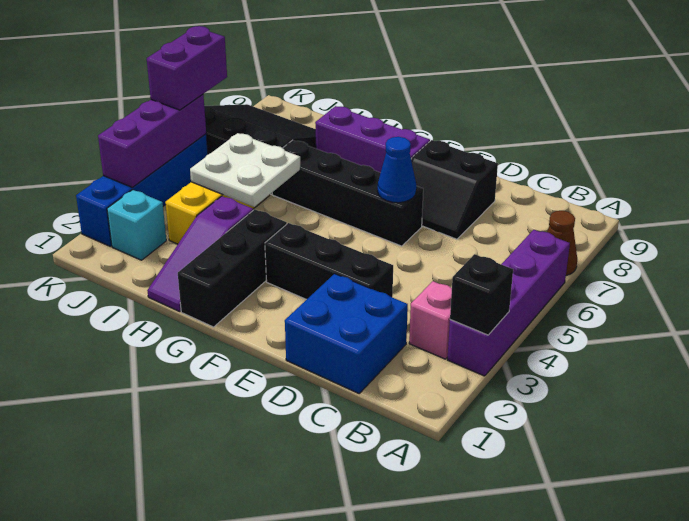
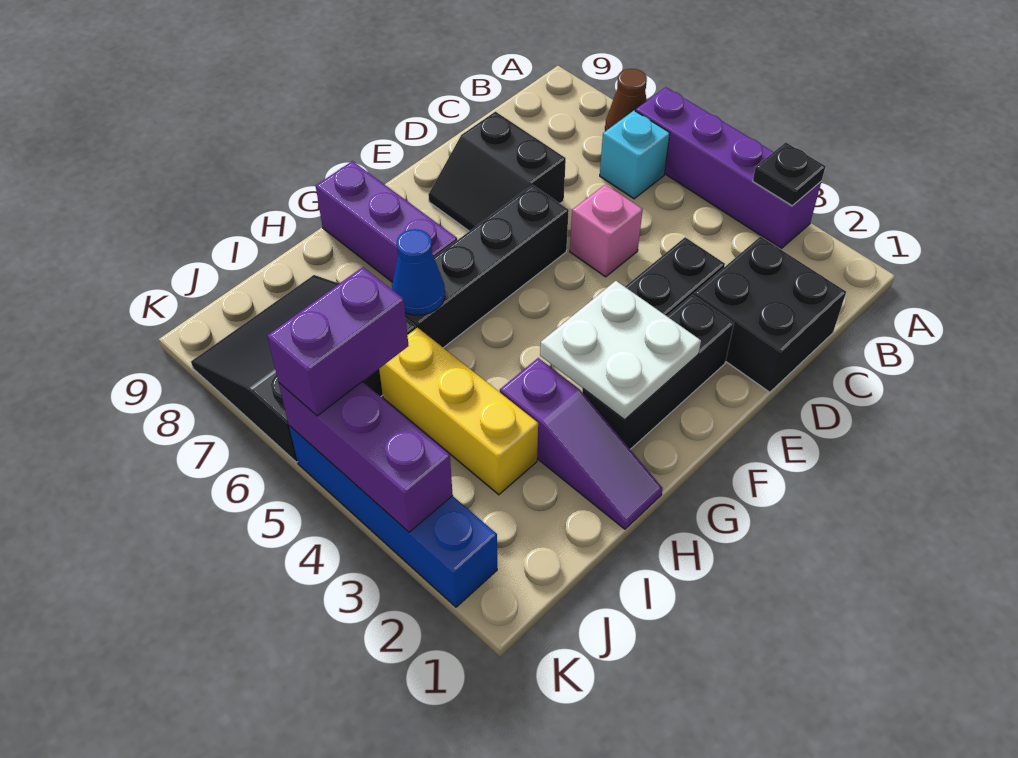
black brick A3 level 2 -> black plate A3 level 2
pink brick B3 level 1 -> pink brick D5 level 1
blue brick C1:D2 level 1 -> black brick C1:D2 level 1
black slope D7:E8 level 1 top 8 -> black slope D7:E8 level 1 top D
blue cone E6 level 2 -> blue cone H6 level 2
purple brick F8:H8 level 1 -> purple brick G7:G9 level 1
black brick G1:G3 level 1 -> black brick E2:G2 level 1
white plate H4:I5 level 2 -> white plate F2:G3 level 2
cyan brick J2 level 1 -> cyan brick B6 level 1
purple brick K5:K6 level 3 -> purple brick J5:K5 level 3

